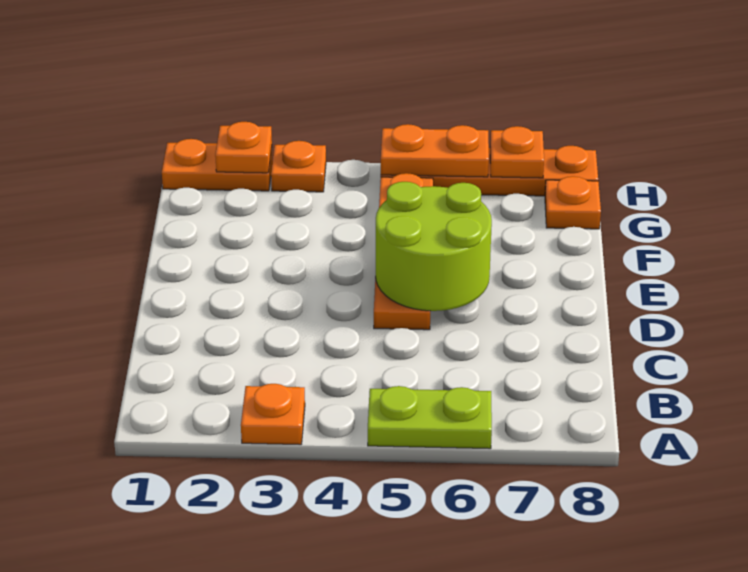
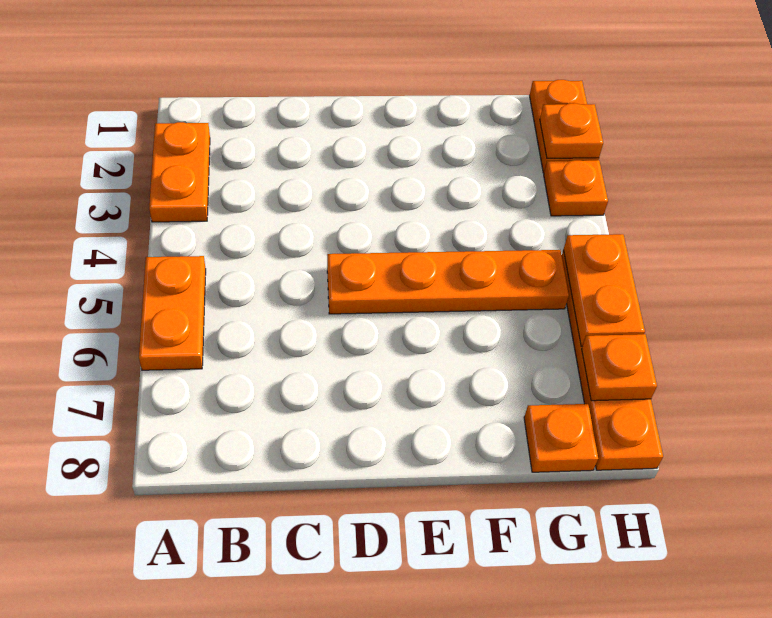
orange plate A3 level 1 -> orange plate A2:A3 level 1
lime plate A5:A6 level 1 -> orange plate A5:A6 level 1
lime round brick D5:E6 level 2 -> none

